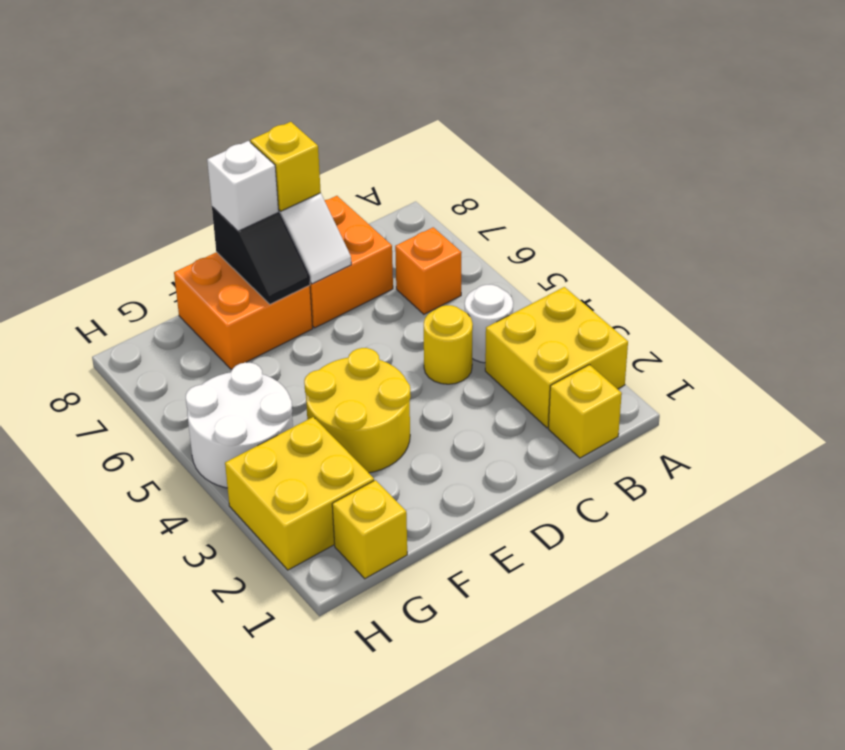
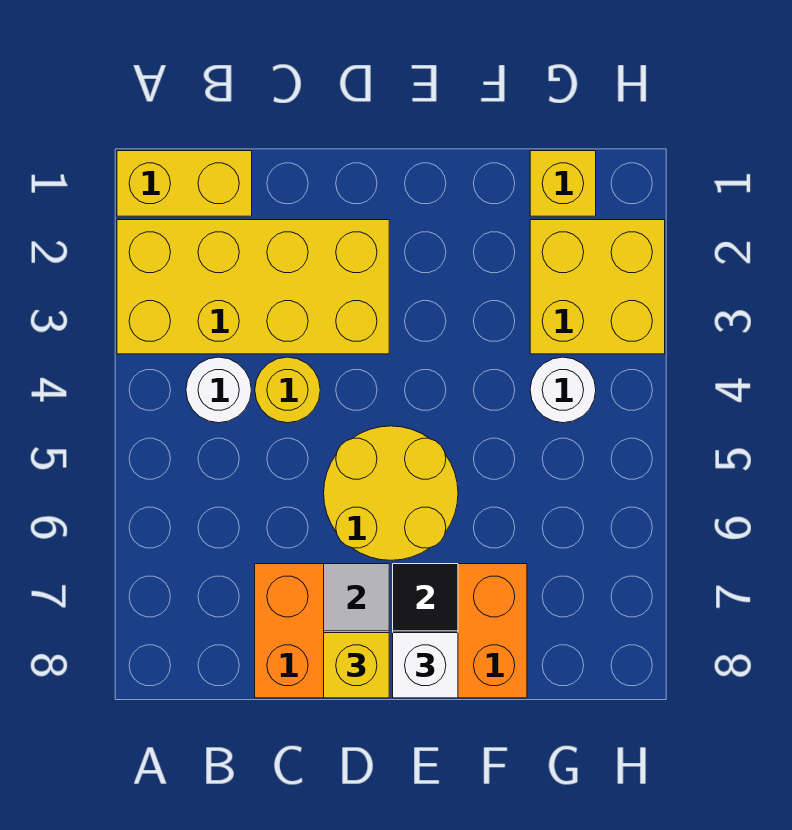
yellow brick A2:B3 level 1 -> yellow brick A2:D3 level 1
yellow brick B1 level 1 -> yellow brick A1:B1 level 1
orange brick B6 level 1 -> none
yellow round brick E3:F4 level 1 -> yellow round brick D5:E6 level 1
white round brick G4:H5 level 1 -> white round brick G4 level 1

